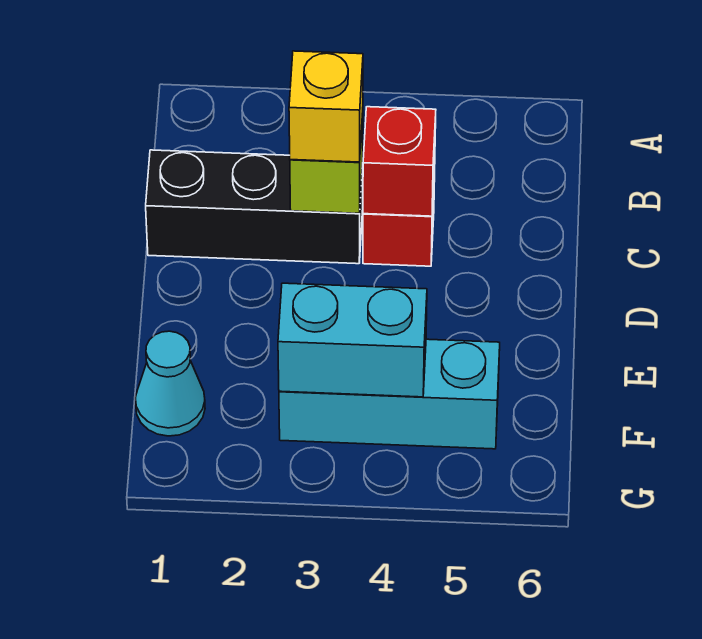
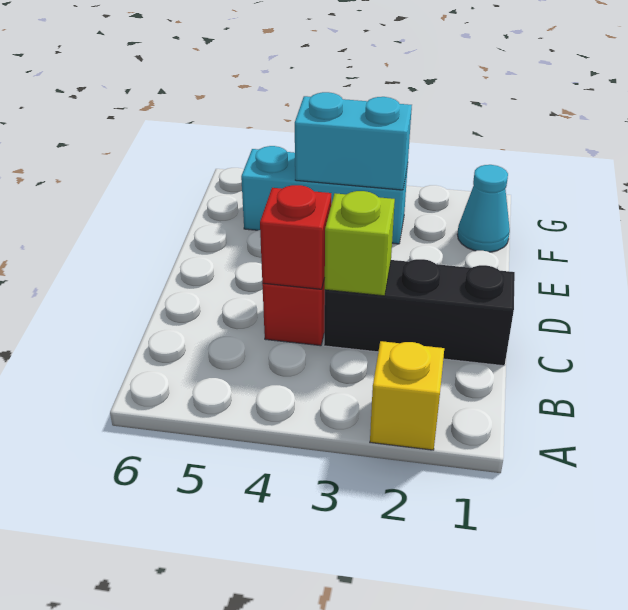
yellow brick C3 level 3 -> yellow brick A2 level 1

